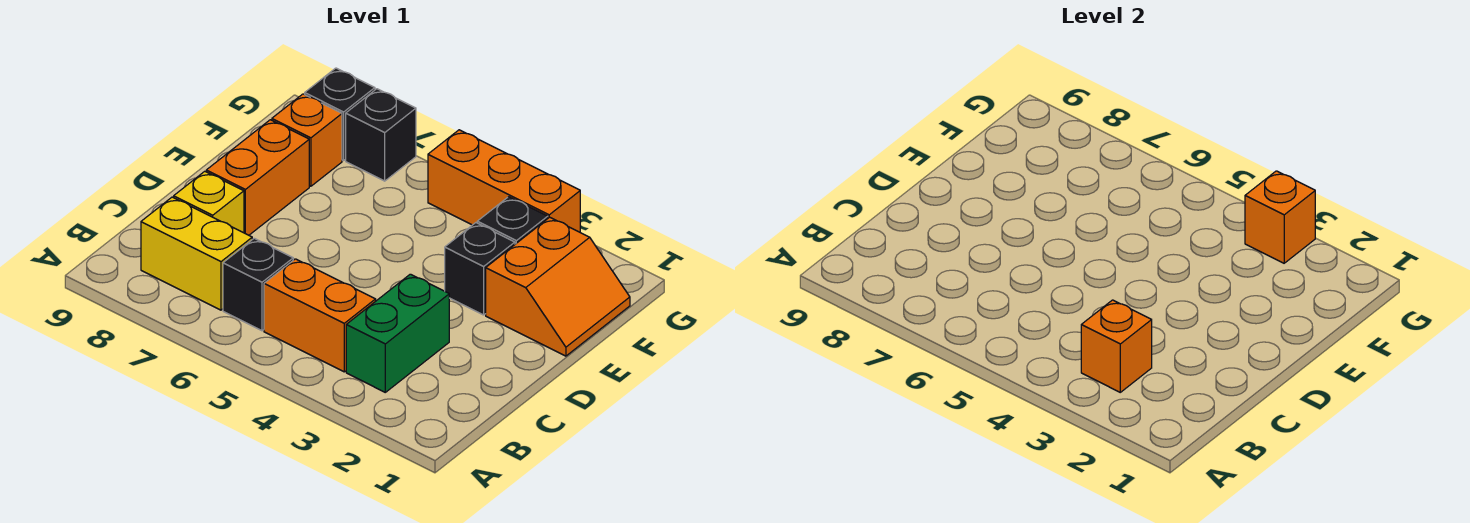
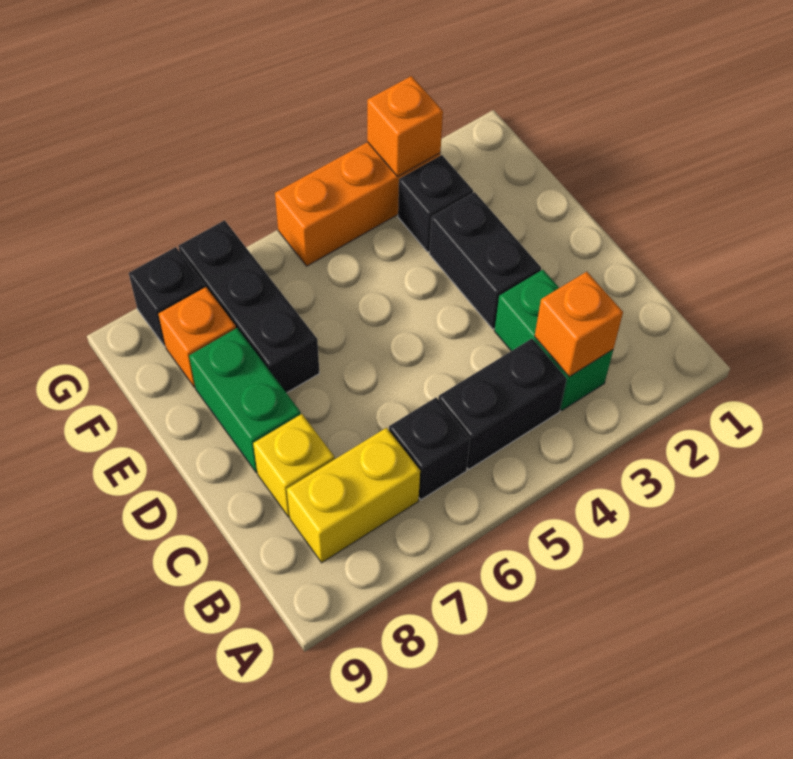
orange brick B4:B5 level 1 -> black brick B4:B5 level 1
orange brick D8:E8 level 1 -> green brick D8:E8 level 1
orange slope E1:F2 level 1 top 2 -> none
black brick E3 level 1 -> black brick D3:E3 level 1
black brick G7 level 1 -> black brick E7:G7 level 1

